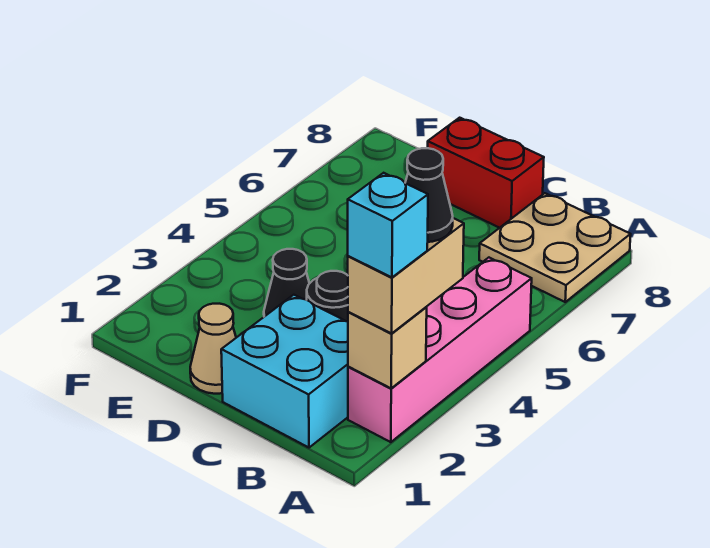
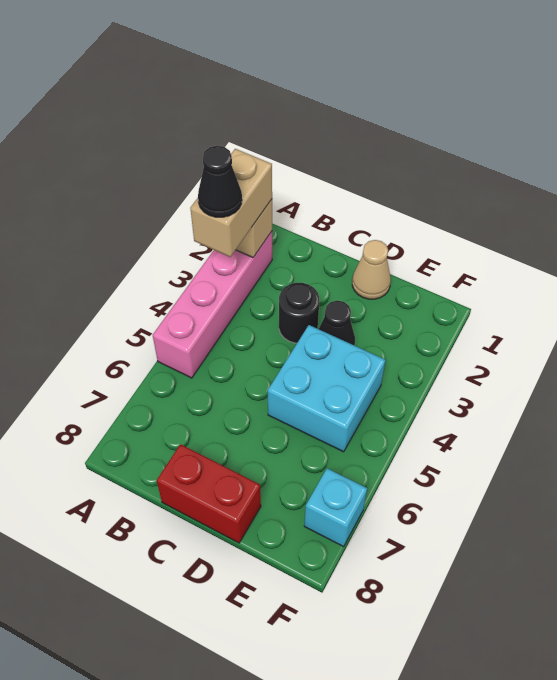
cyan brick A2 level 4 -> cyan brick F7 level 1
tan plate A7:B8 level 1 -> none
cyan brick B1:C2 level 1 -> cyan brick D4:E5 level 1

